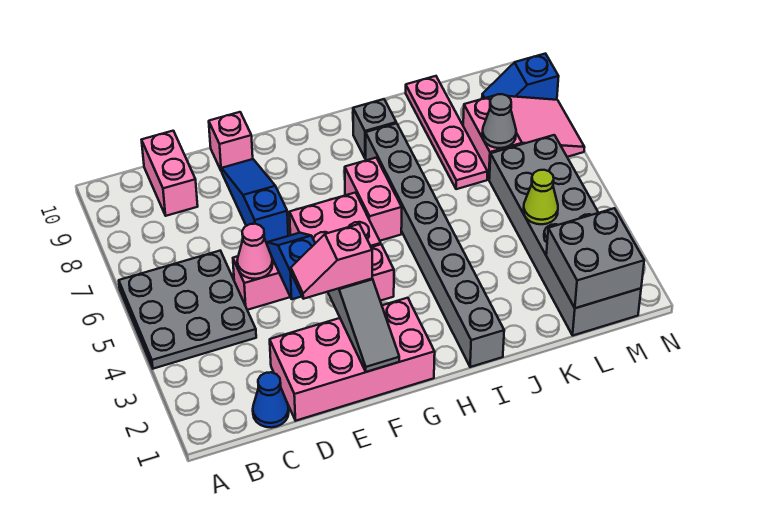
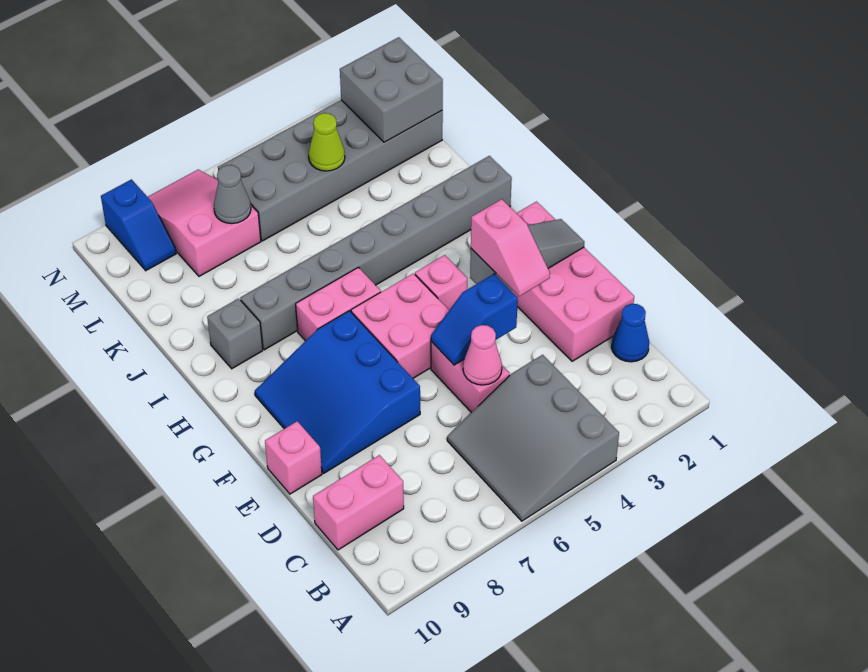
grey plate A4:C6 level 1 -> grey slope A4:C6 level 1 top 4
blue slope E7:E9 level 1 top 7 -> blue slope E7:G9 level 1 top 7
pink plate K7:K10 level 1 -> none

